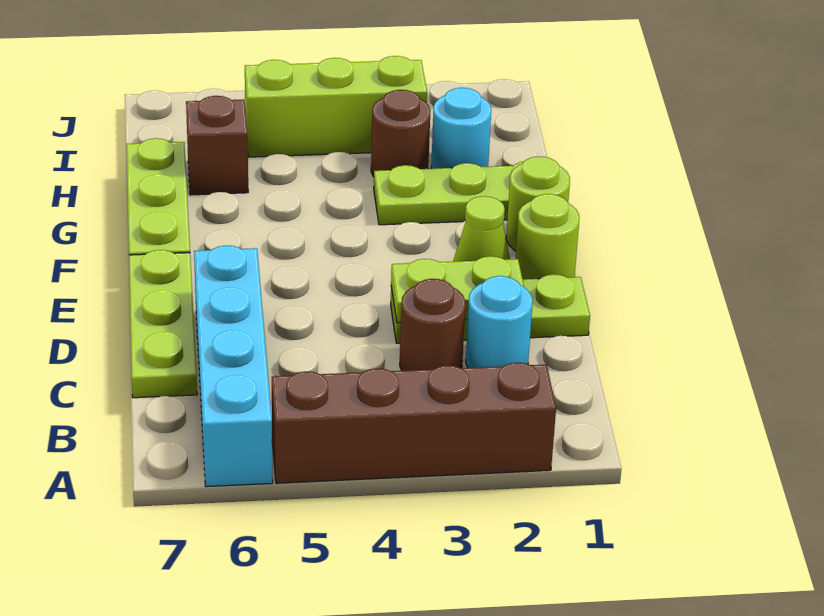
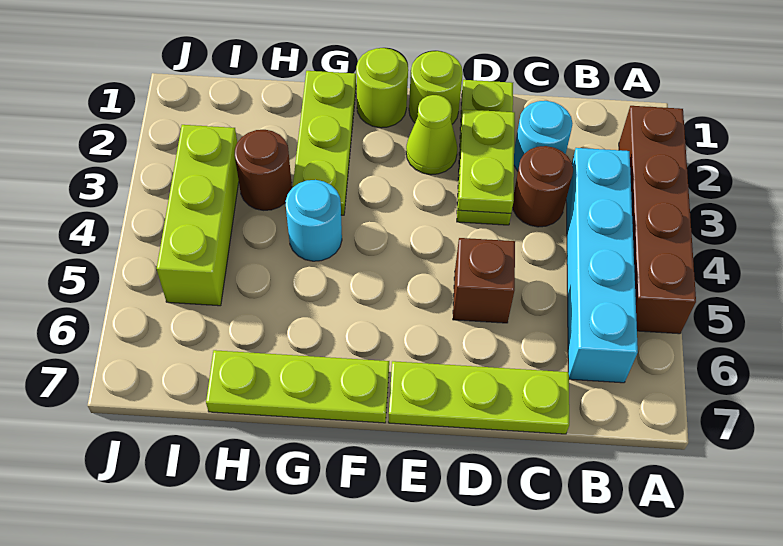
cyan brick A6:D6 level 1 -> cyan brick B3:B6 level 1
cyan round brick H2 level 1 -> cyan round brick G4 level 1
brown brick H6 level 1 -> brown brick D5 level 1

